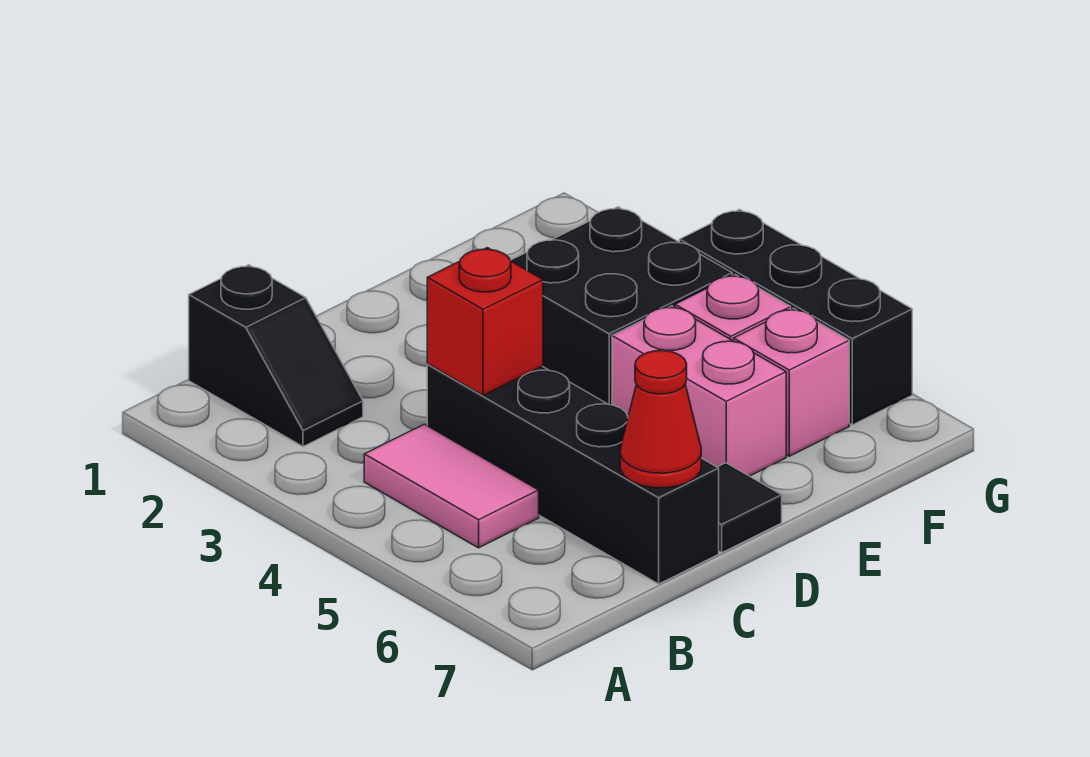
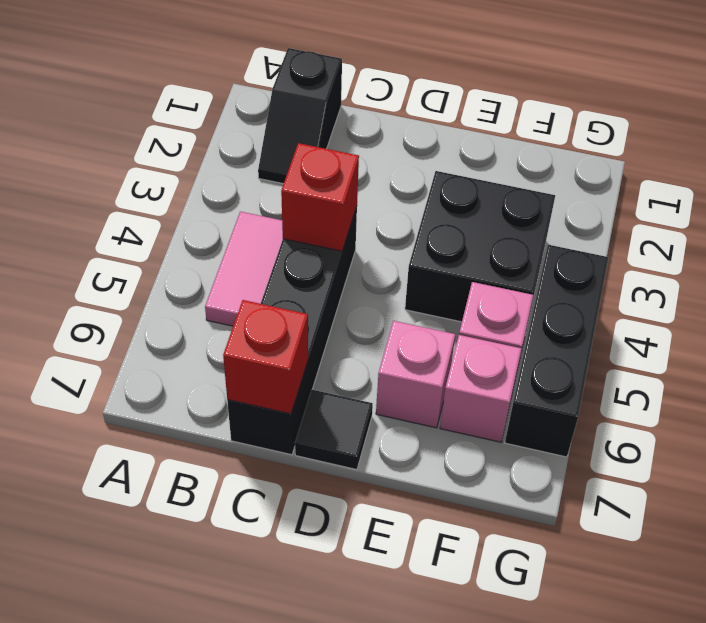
red cone C7 level 2 -> red brick C7 level 2
pink brick E5:E6 level 1 -> pink brick E6 level 1

